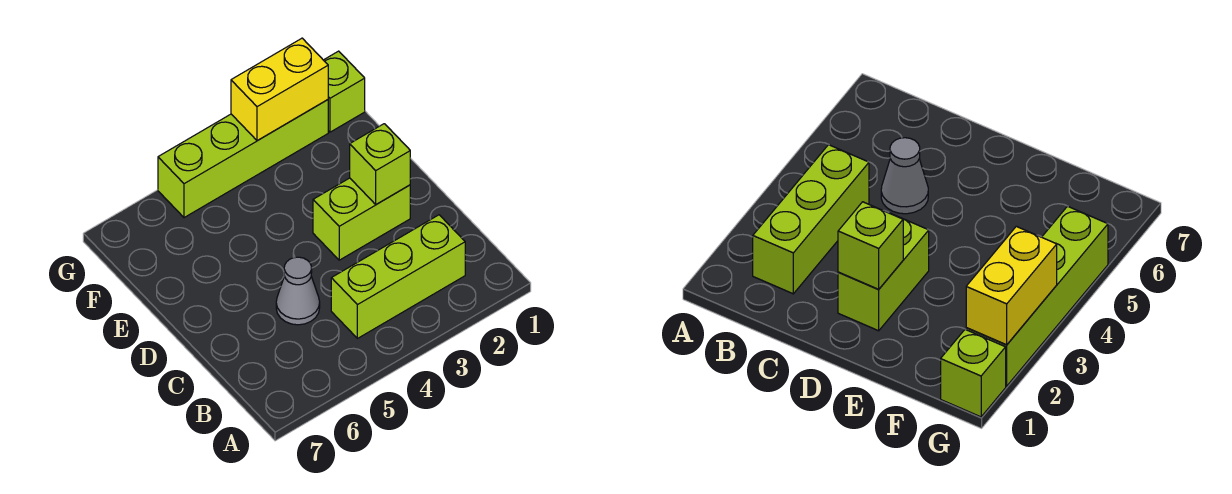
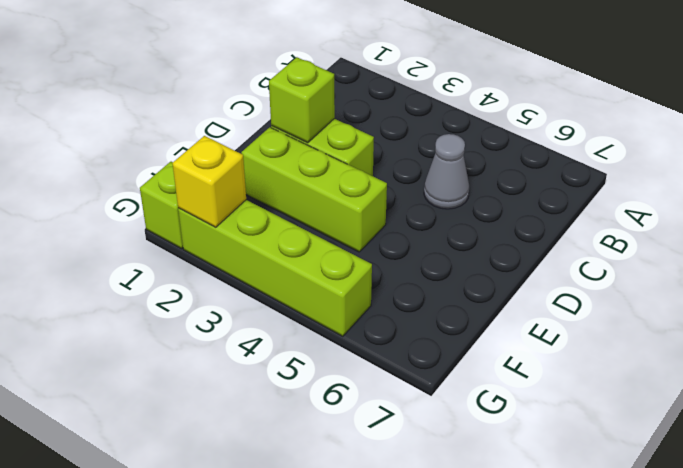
lime brick B2:B4 level 1 -> lime brick E2:E4 level 1
yellow brick G2:G3 level 2 -> yellow brick G2 level 2

